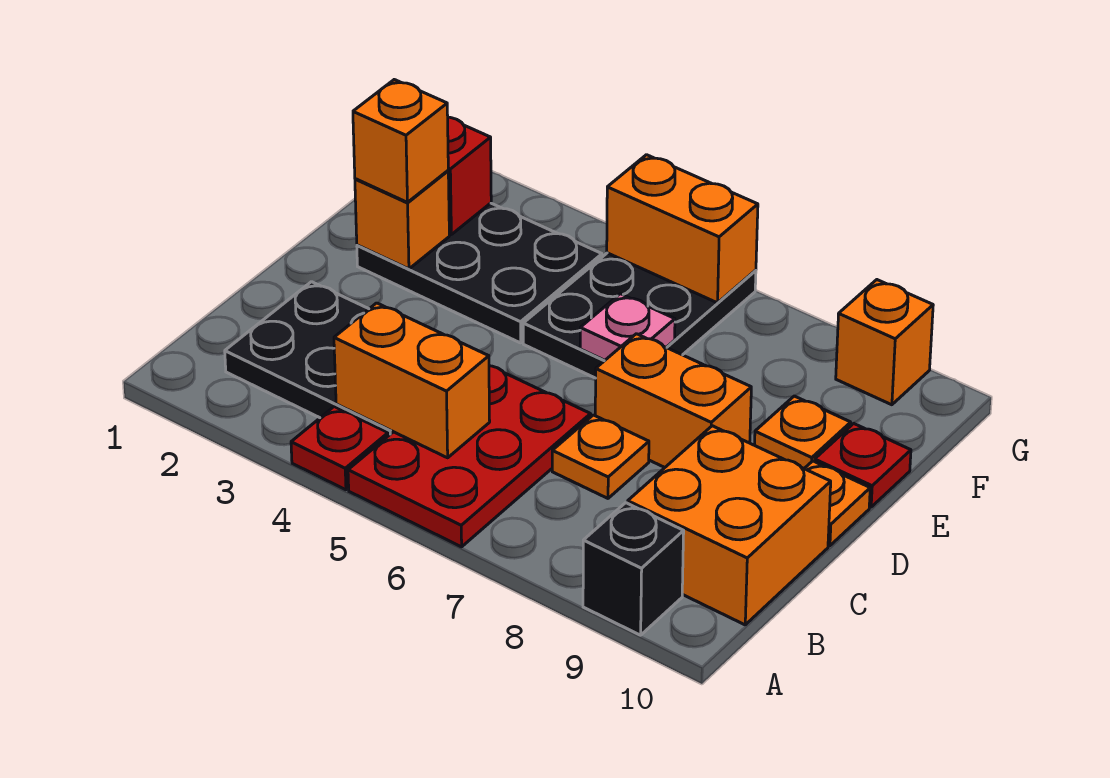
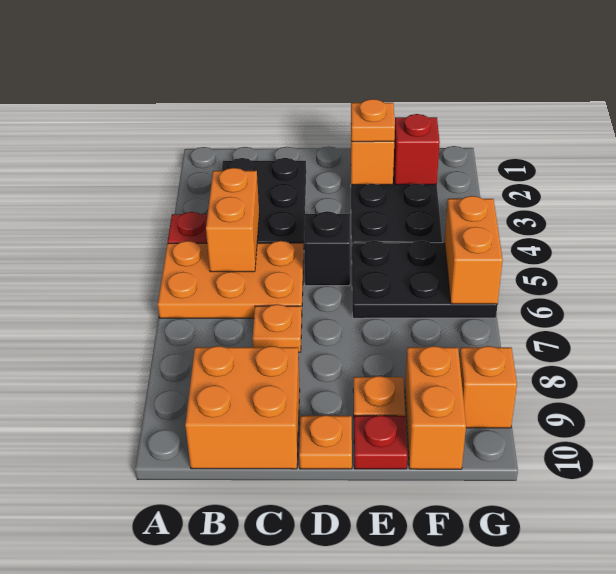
red plate A5:C6 level 1 -> orange plate A5:C6 level 1
black brick A9 level 1 -> black brick D5 level 1
orange brick D7:D8 level 1 -> orange brick F9:F10 level 1
orange brick E2 level 3 -> orange plate E2 level 3
pink plate E6 level 2 -> none

